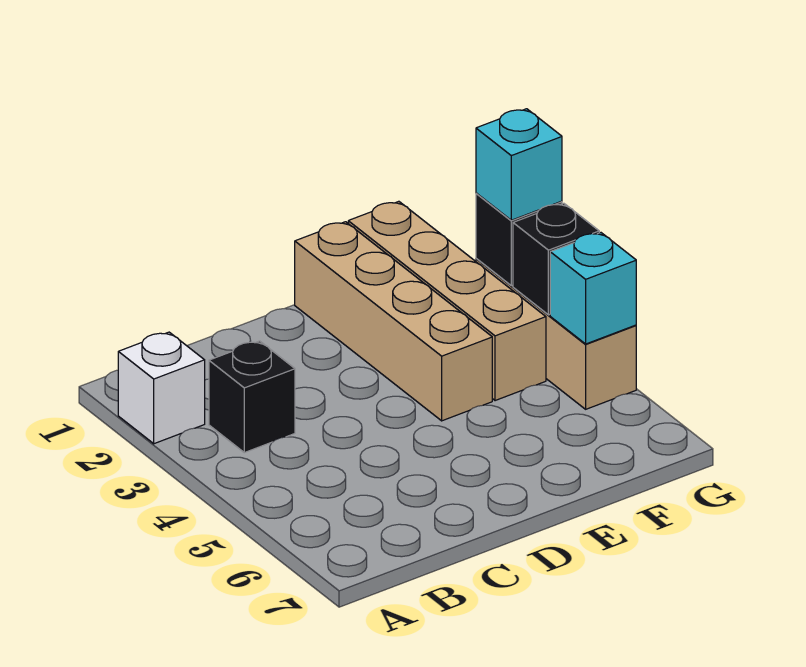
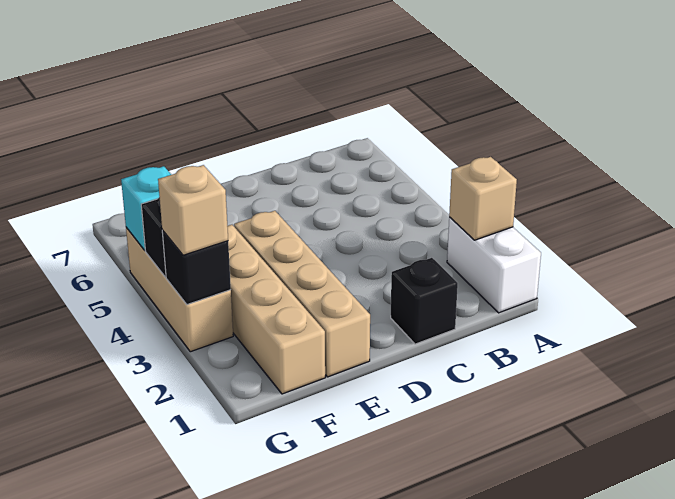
white brick A2 level 1 -> white brick A1:A2 level 1
none -> tan brick A2 level 2
black brick B3 level 1 -> black brick C1 level 1
cyan brick G3 level 3 -> tan brick G3 level 3

